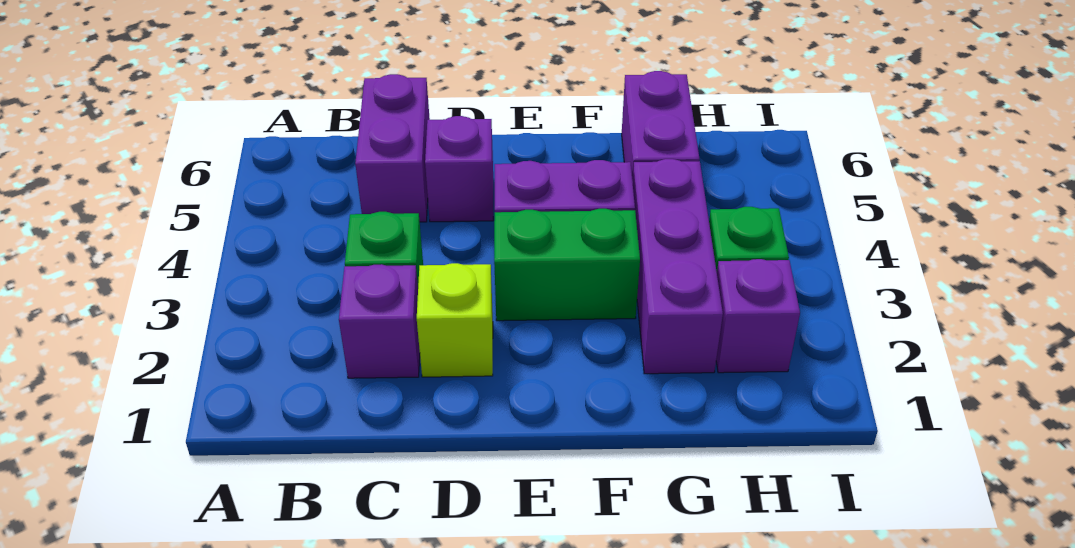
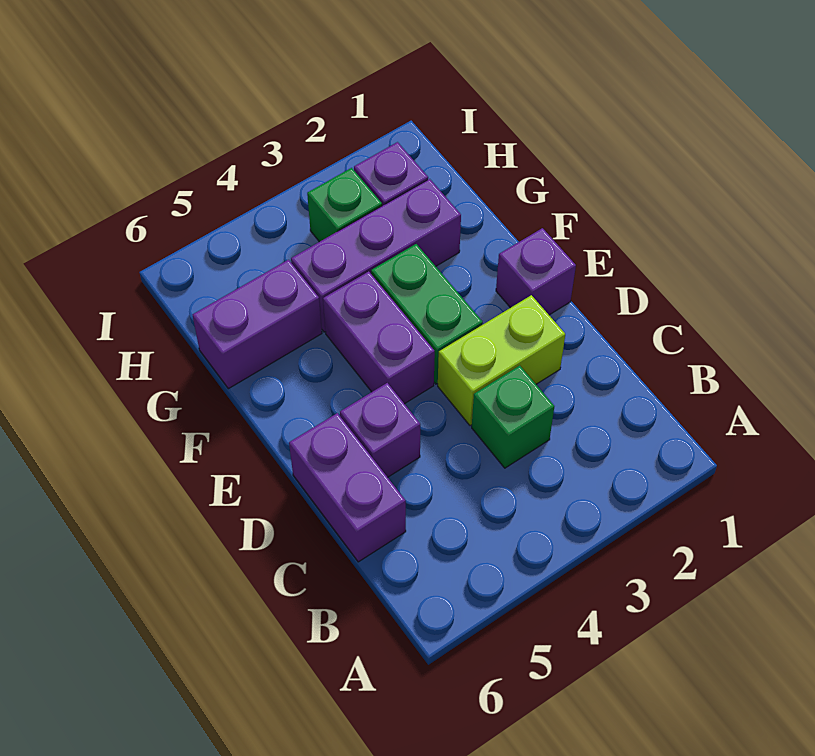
purple brick C2 level 1 -> purple brick E1 level 1
purple brick C5:C6 level 1 -> purple brick C6:D6 level 1
lime brick D2 level 1 -> lime brick D2:D3 level 1

